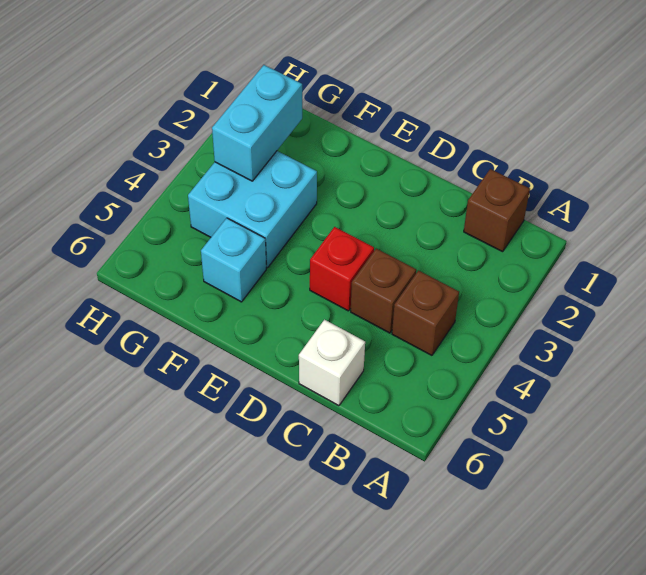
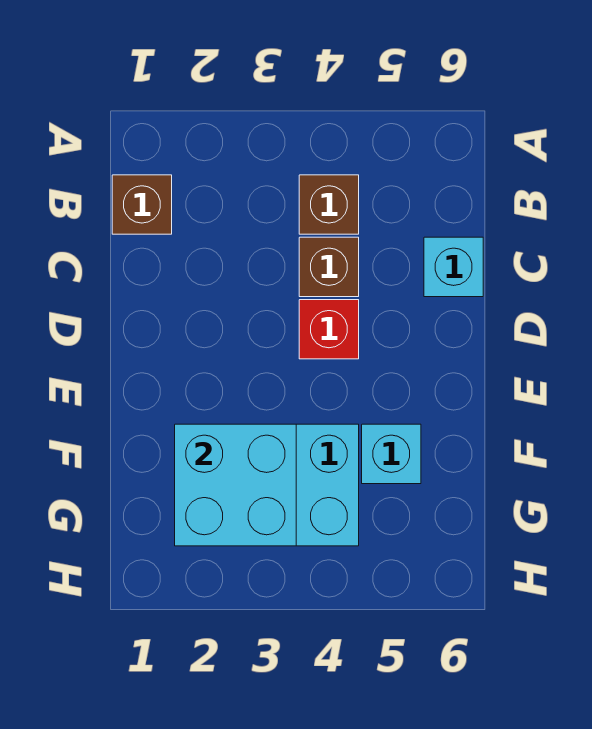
white brick C6 level 1 -> cyan brick C6 level 1
cyan brick G2:G3 level 2 -> cyan brick F2:G3 level 2

